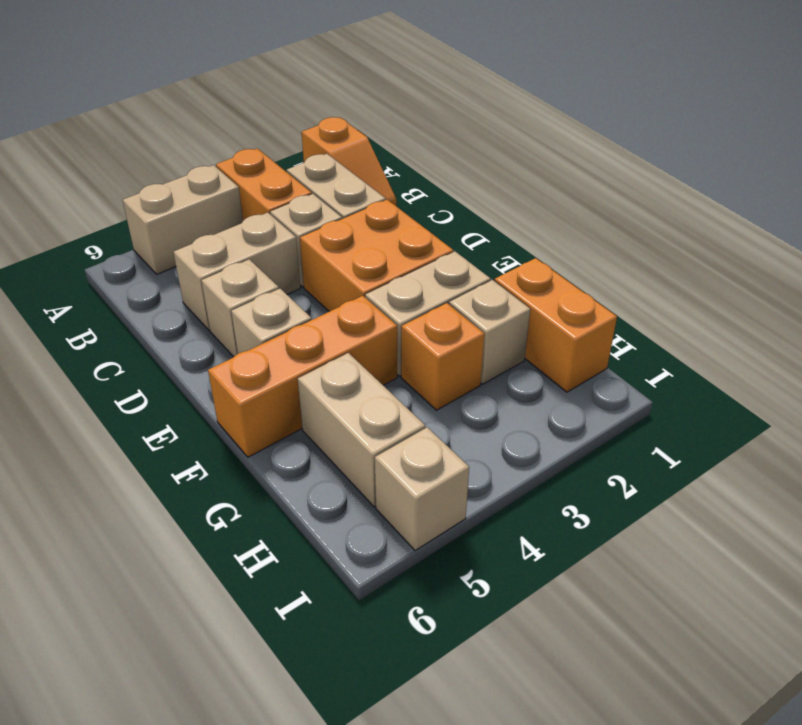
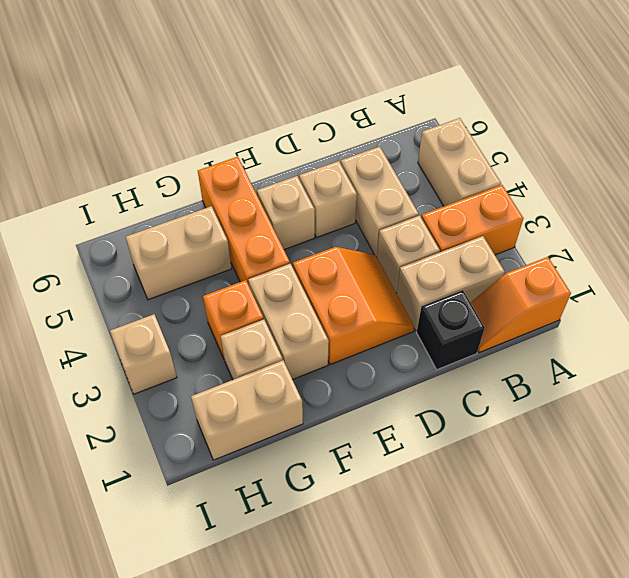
none -> black brick C1 level 1
orange brick D2:E3 level 1 -> orange slope D2:E3 level 1 top E
orange brick G1:H1 level 1 -> tan brick G1:H1 level 1
tan brick I5 level 1 -> tan brick I3 level 1

